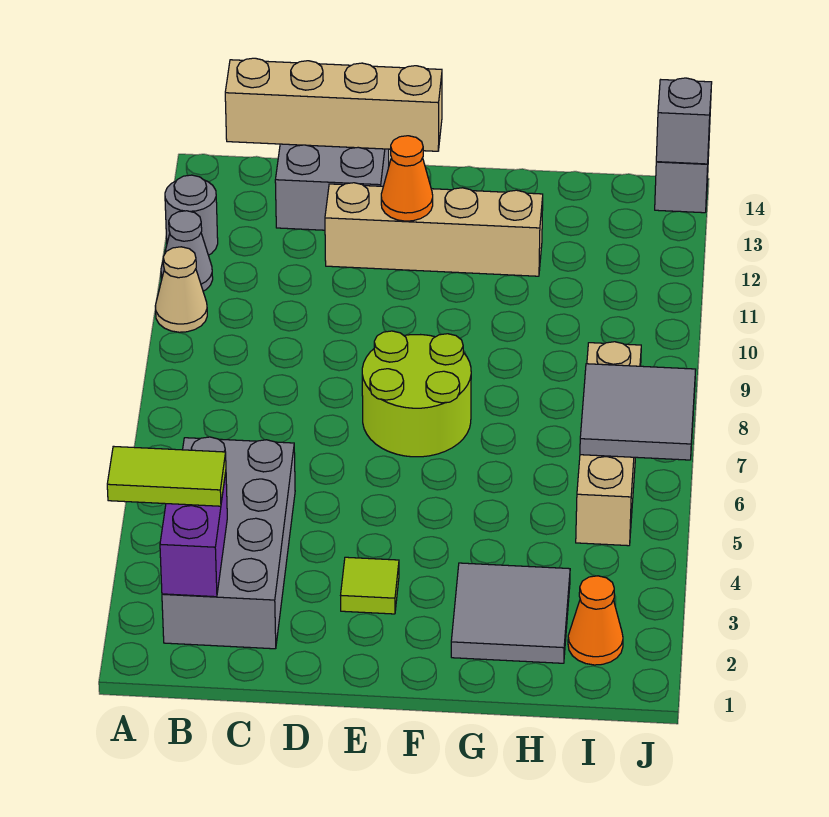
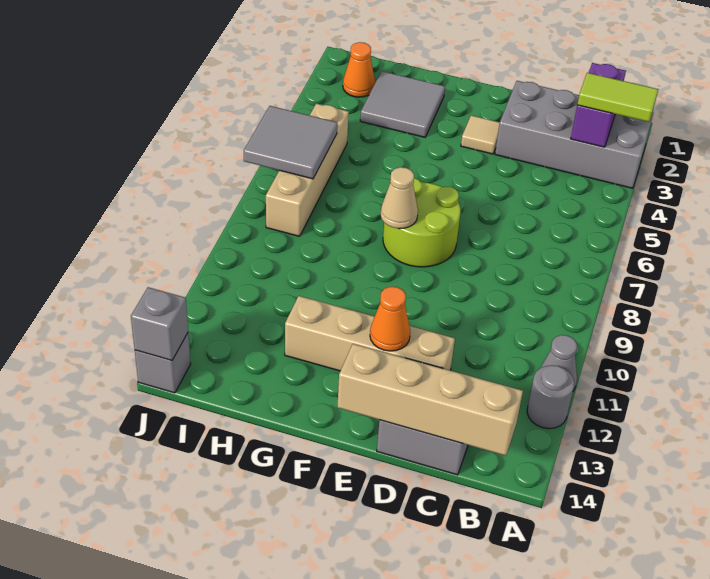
tan cone A10 level 1 -> tan cone F8 level 2
grey brick B2:C5 level 1 -> grey brick A2:D3 level 1
lime tile E3 level 1 -> tan tile E3 level 1

